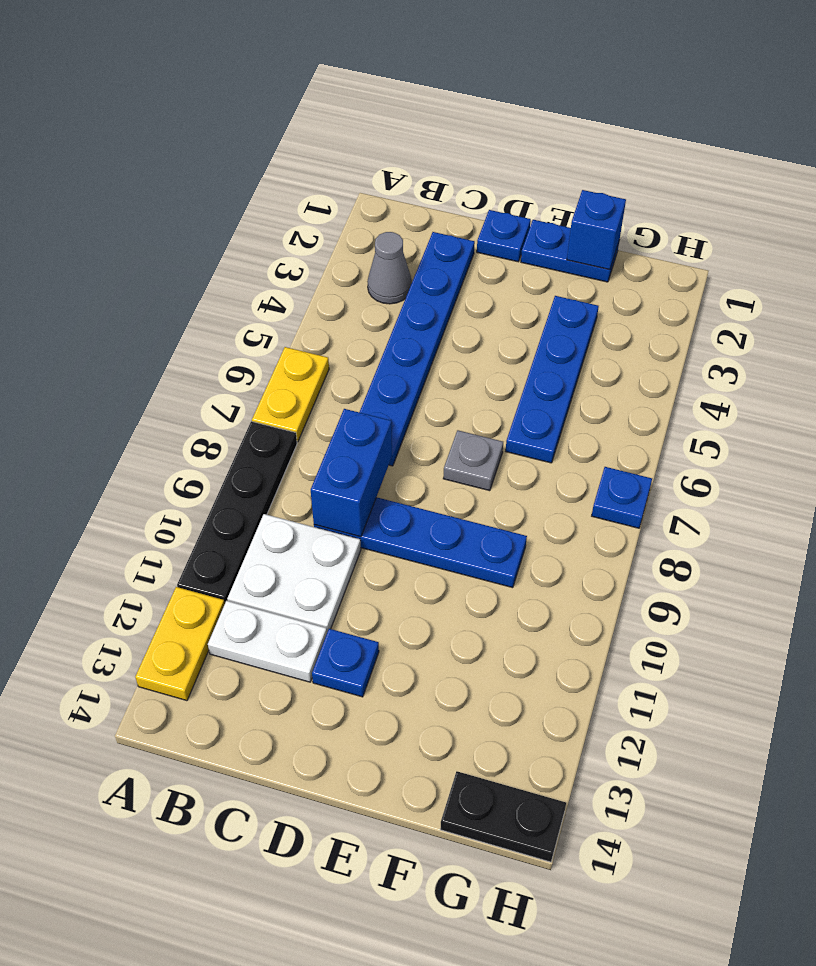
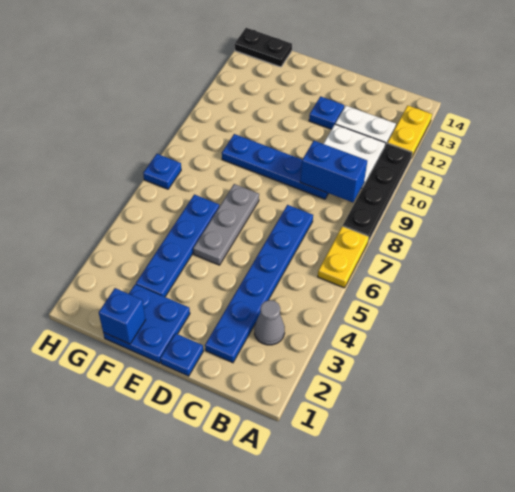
blue brick C8:C9 level 2 -> blue brick B9:C9 level 2
blue plate E1:F1 level 1 -> blue plate E1:F2 level 1
grey plate E7 level 1 -> grey plate E5:E7 level 1

